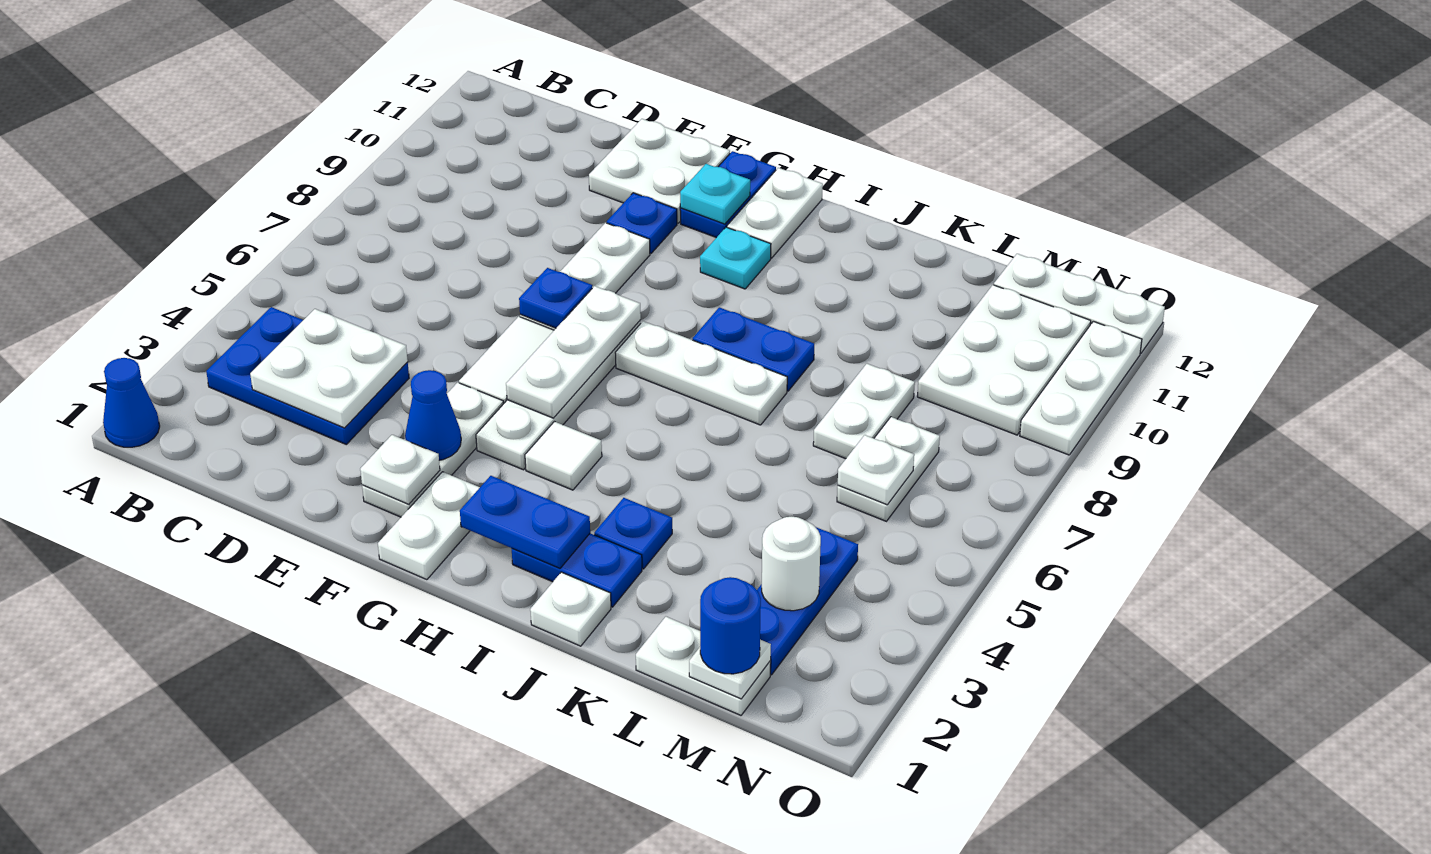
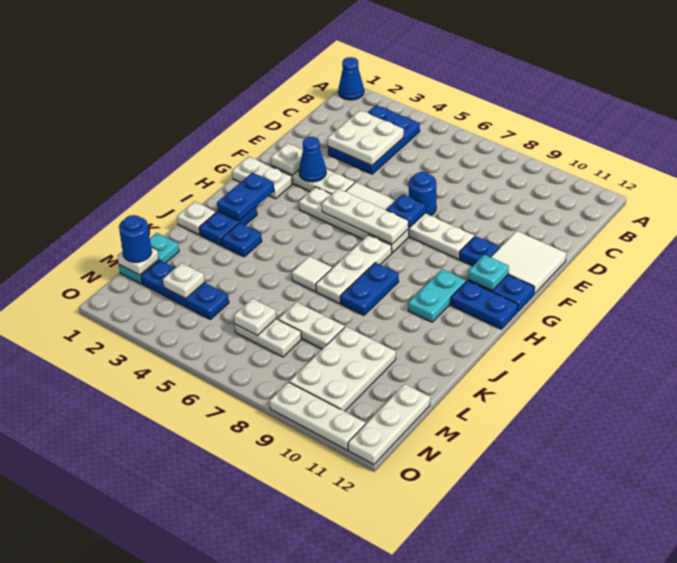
none -> blue round brick E7 level 1
white plate E11:F12 level 1 -> white tile E11:F12 level 1
white tile H4 level 1 -> white tile J6 level 1
cyan plate H10 level 1 -> cyan plate H10:I10 level 1
white plate H11:H12 level 1 -> blue plate H11:H12 level 1
white plate L1:M1 level 1 -> cyan plate L1:M1 level 1
white round brick M3 level 2 -> white plate M3 level 2
white plate M9:N11 level 1 -> white plate L9:N10 level 1

